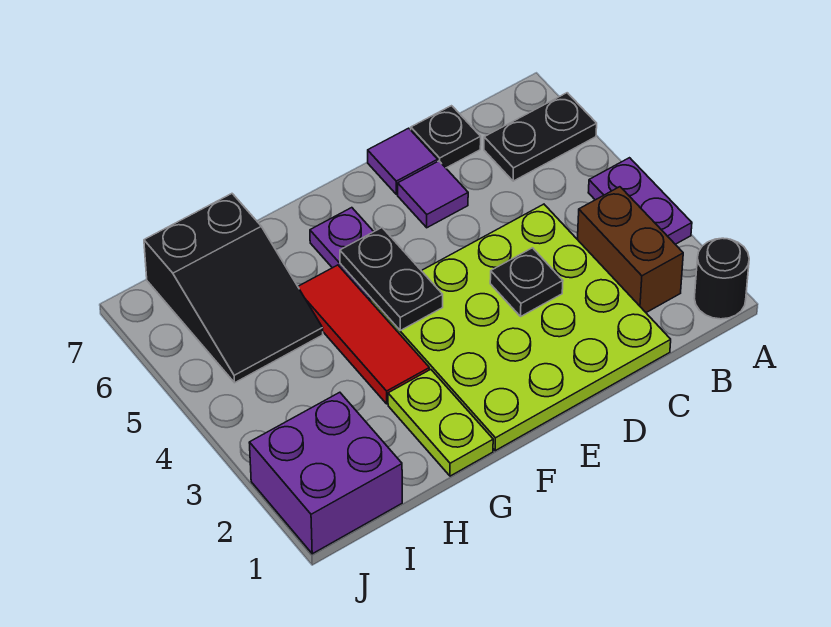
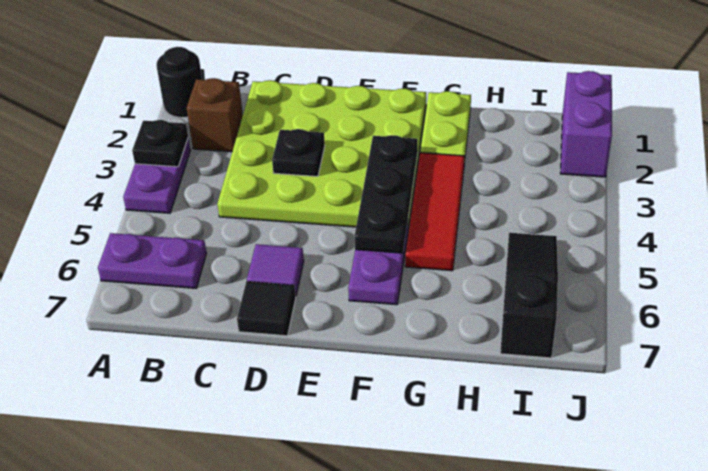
black plate A6:B6 level 1 -> purple plate A6:B6 level 1
brown brick B2:B3 level 1 -> brown brick B2 level 1
black plate C7 level 1 -> black plate A3 level 2
purple tile D7 level 1 -> black tile D7 level 1
black plate F4:F5 level 2 -> black plate F3:F5 level 2
black slope H5:I7 level 1 top 7 -> black slope I5:I7 level 1 top 7
purple brick I1:J2 level 1 -> purple brick J1:J2 level 1

